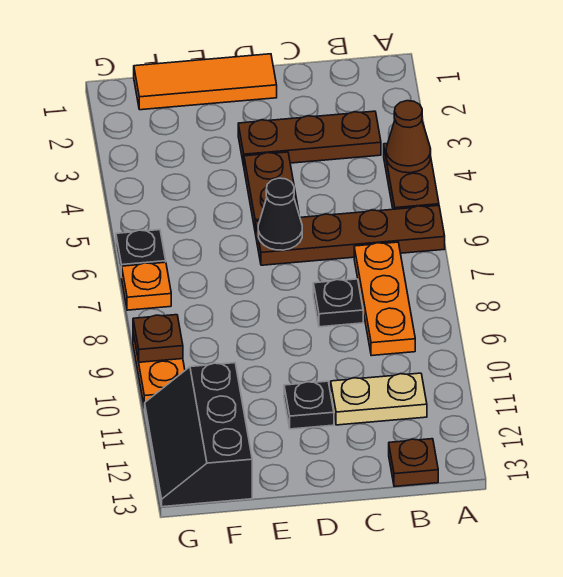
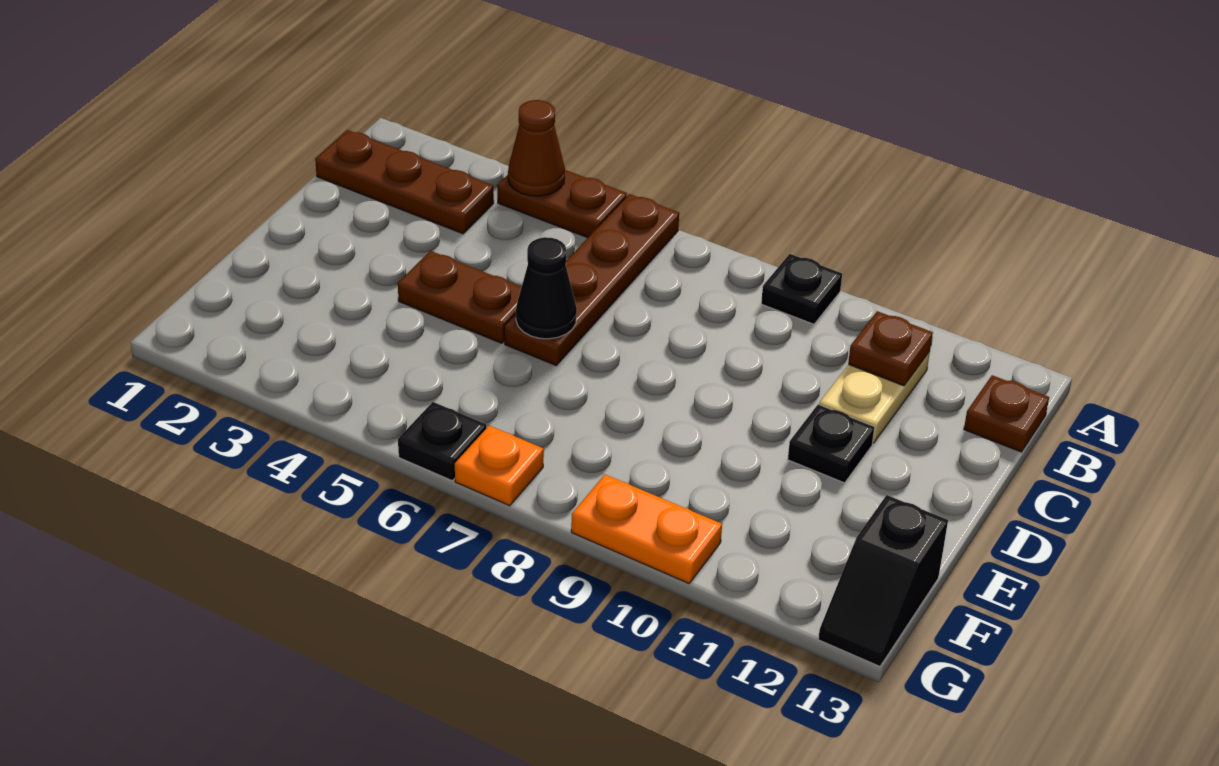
brown plate B3:D3 level 1 -> brown plate B1:B3 level 1
orange plate B7:B9 level 1 -> none
black plate C8 level 1 -> black plate A9 level 1
orange tile D1:F1 level 1 -> none
black slope F11:G13 level 1 top F -> black slope F13:G13 level 1 top F
brown plate G9 level 2 -> brown plate B11 level 2

